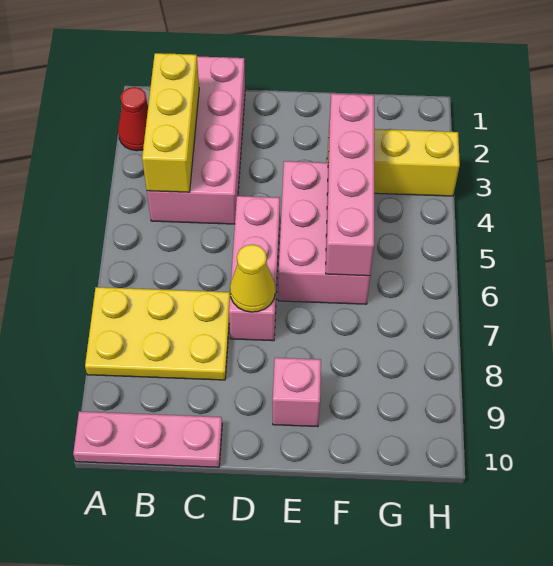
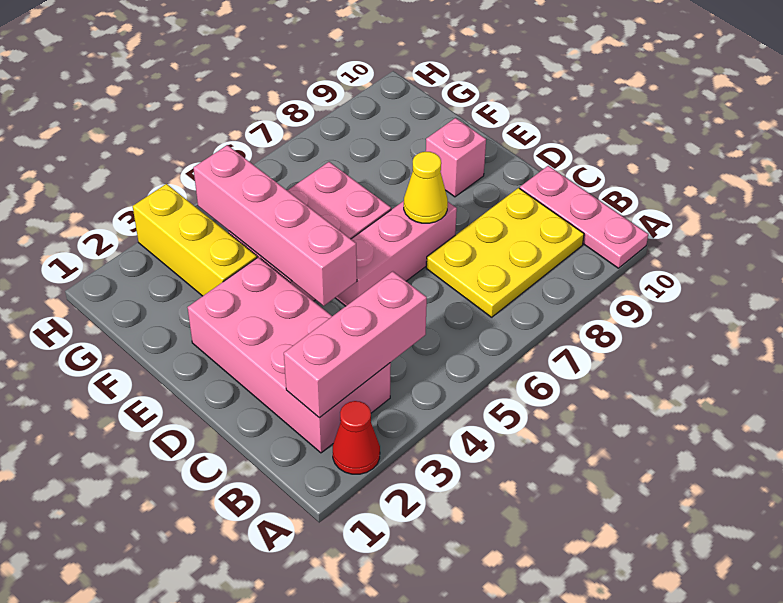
yellow plate A7:C8 level 1 -> yellow plate B7:C9 level 1
pink brick B1:C4 level 1 -> pink brick B2:E3 level 1
yellow brick B2:B4 level 2 -> pink brick B2:B4 level 2
pink brick F3:F6 level 2 -> pink brick D4:G4 level 2

